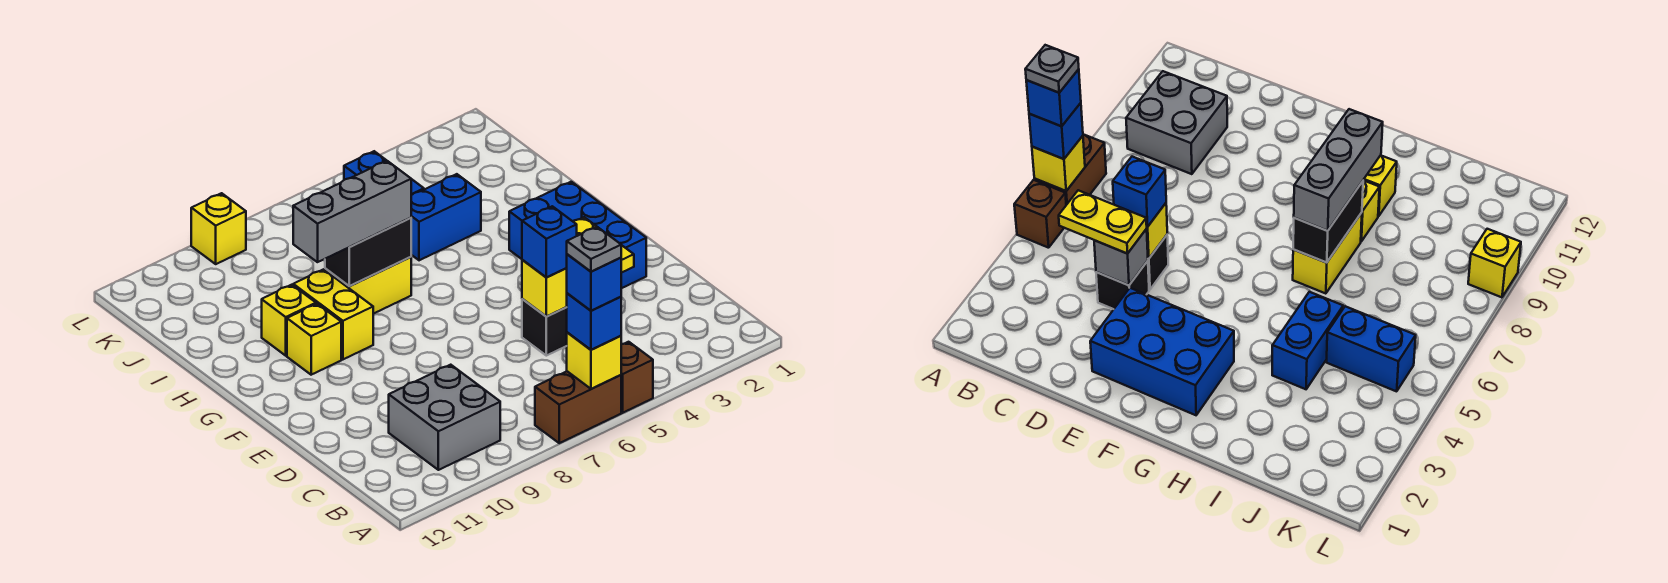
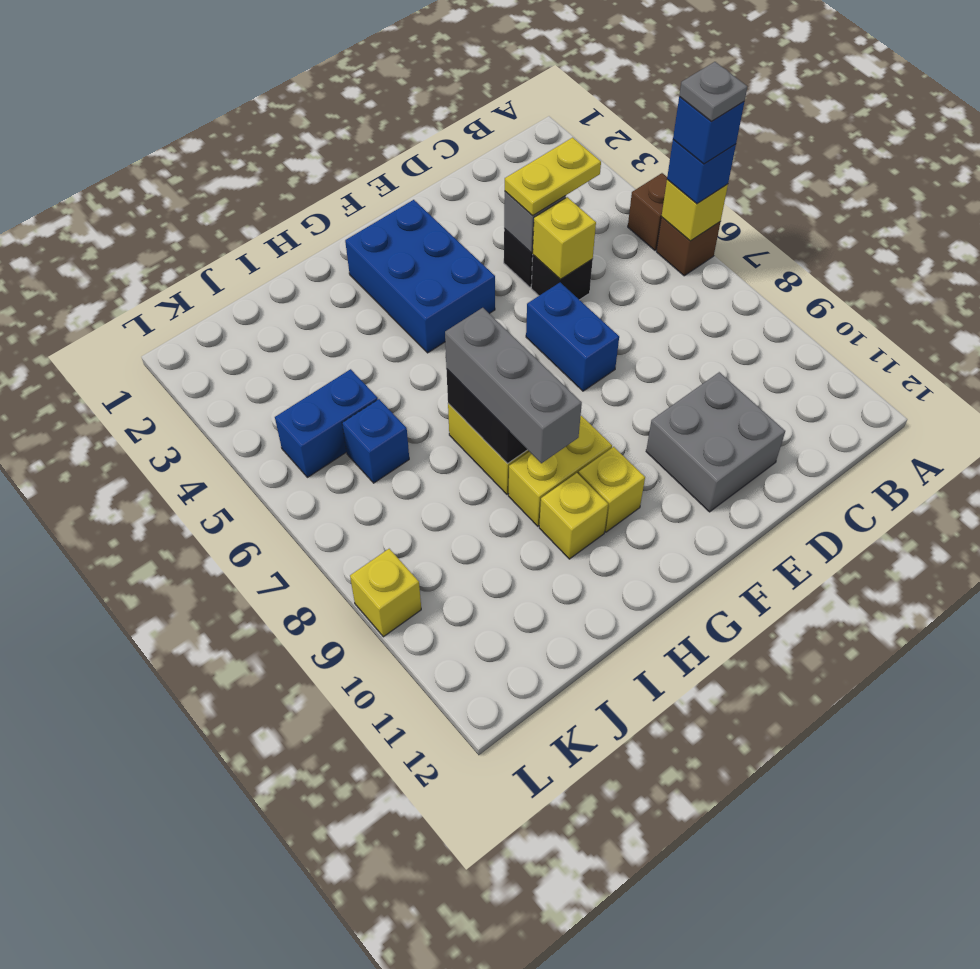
brown brick A6:A7 level 1 -> brown brick A6 level 1
grey brick B9:C10 level 1 -> grey brick D10:E11 level 1
blue brick D5 level 3 -> blue brick J6 level 1
blue brick E2:G3 level 1 -> blue brick F2:G4 level 1
blue brick I4:I5 level 1 -> blue brick E6:E7 level 1

